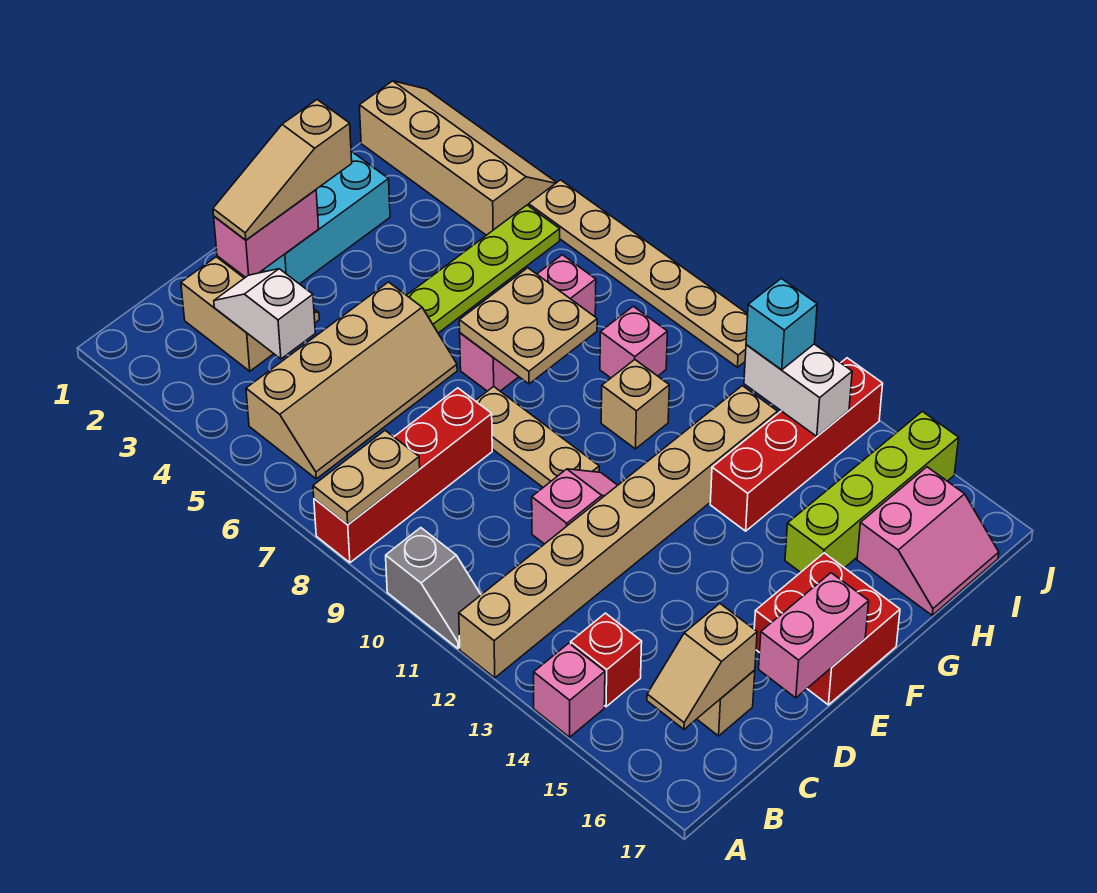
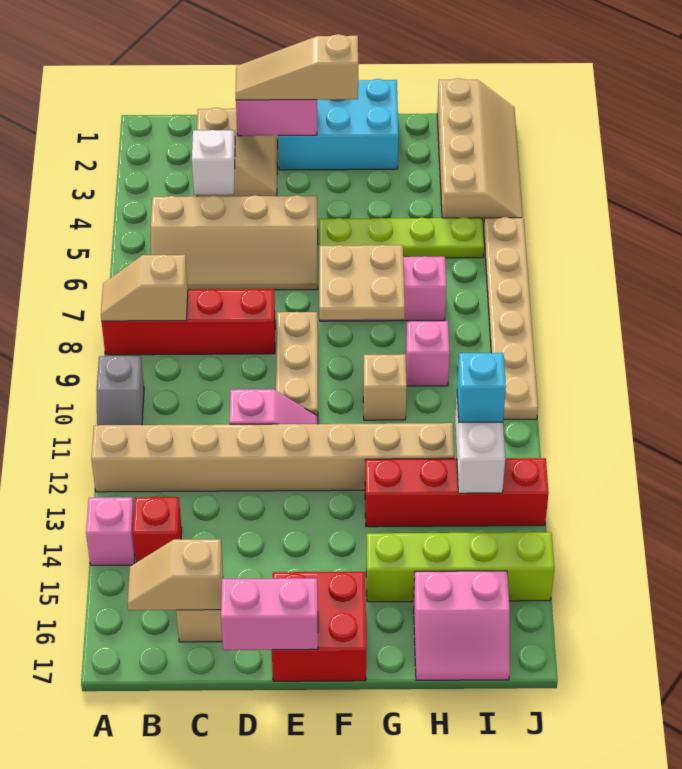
tan plate A8:B8 level 2 -> tan slope A8:B8 level 2 top B

